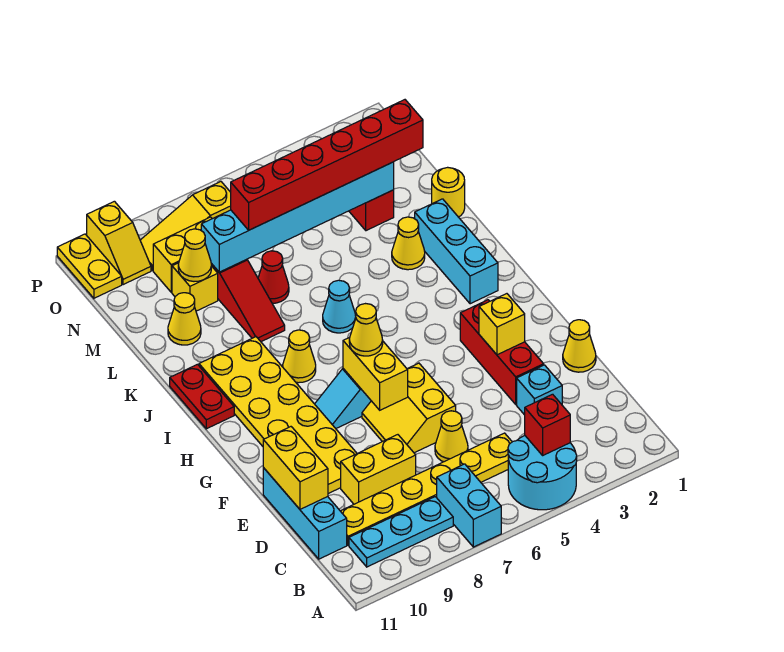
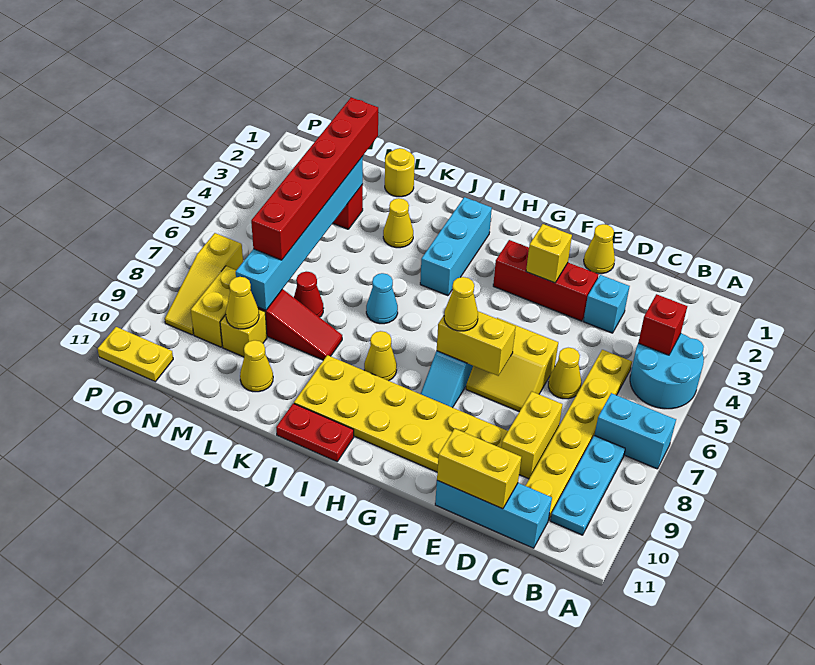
cyan brick I2:K2 level 1 -> cyan brick I2:I4 level 1
yellow slope O10:P10 level 1 top P -> none

